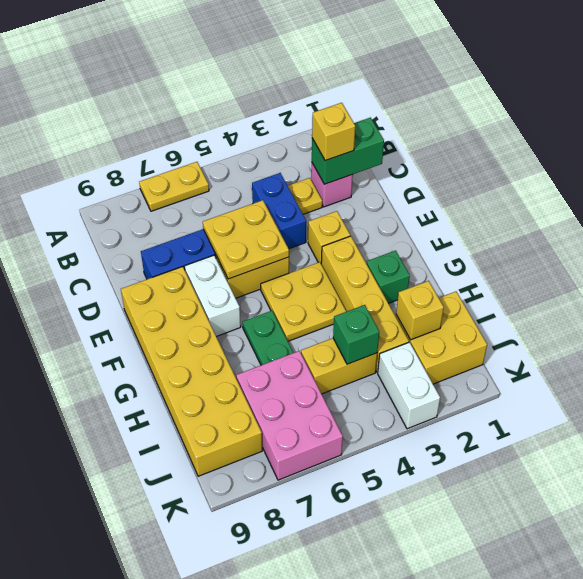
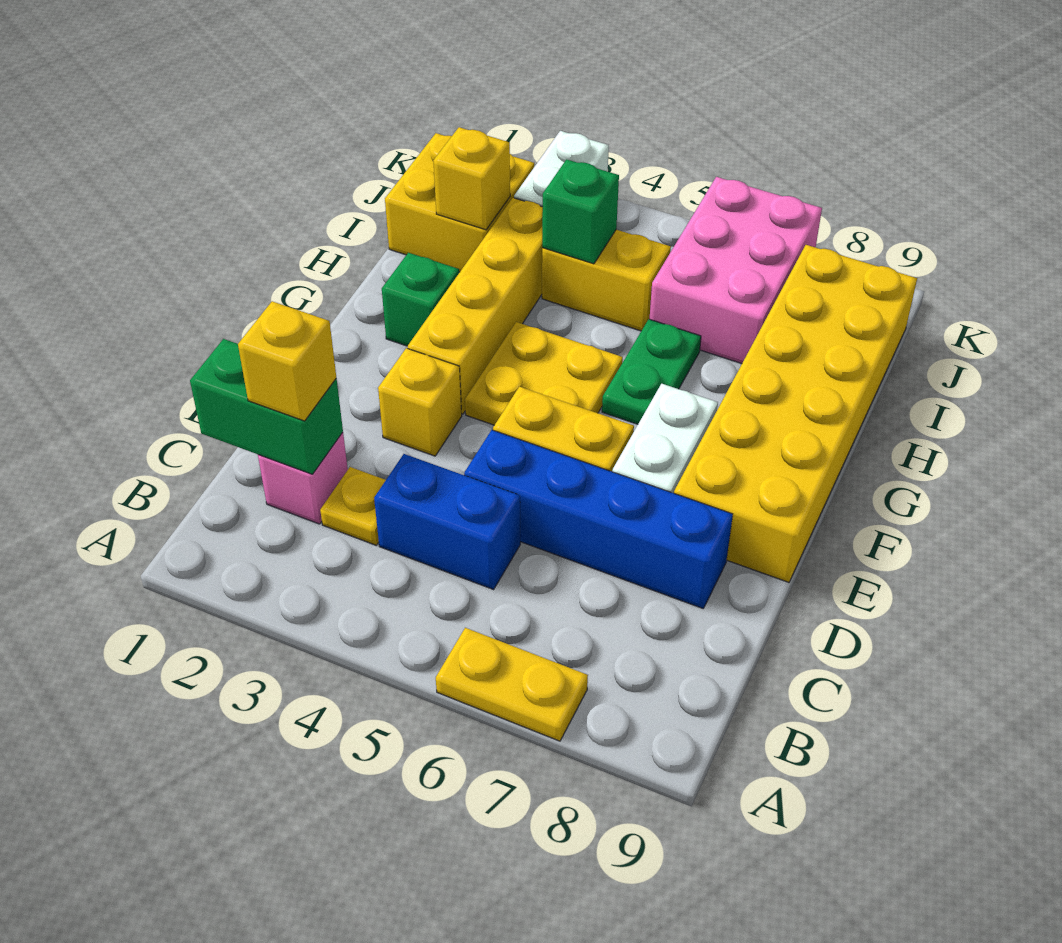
blue brick C4:D4 level 1 -> blue brick C4:C5 level 1
yellow plate D5:E6 level 2 -> none

